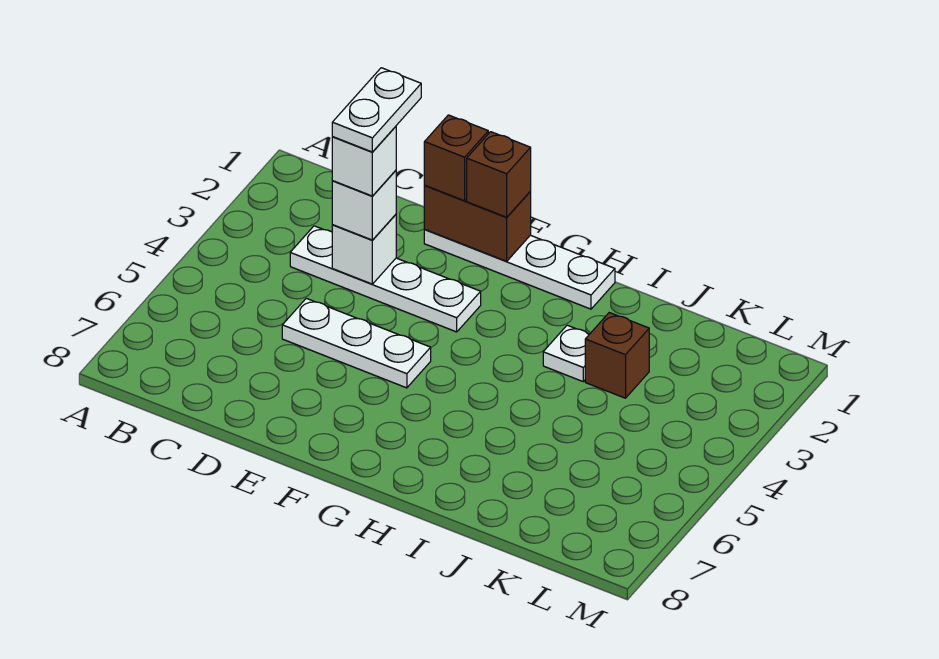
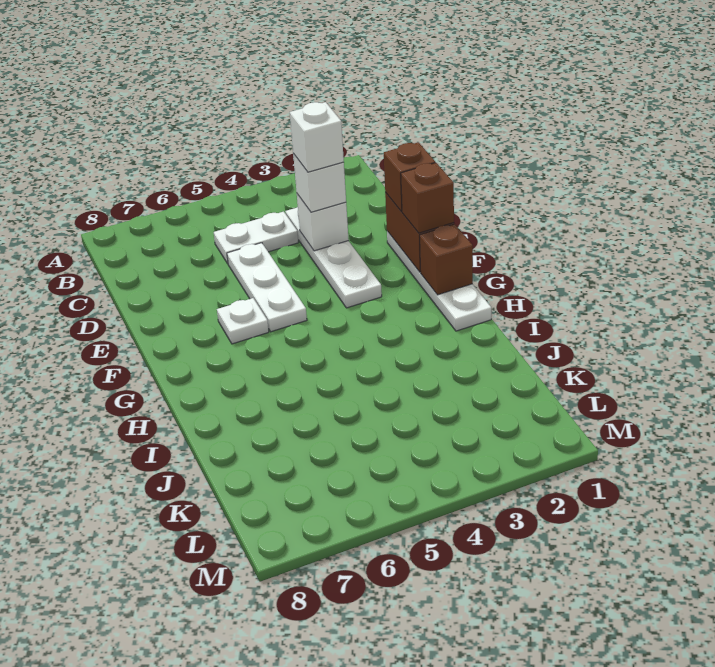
white plate D2:D3 level 5 -> white plate C4:C5 level 1
white plate I3 level 1 -> white plate F6 level 1
brown brick J3 level 1 -> brown brick G1 level 2

